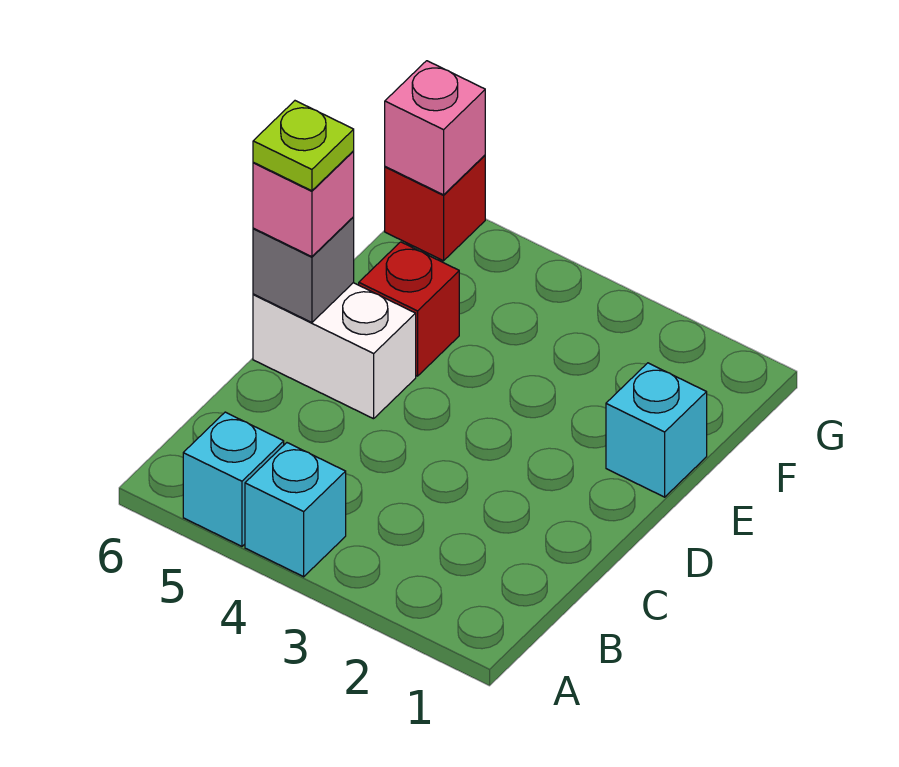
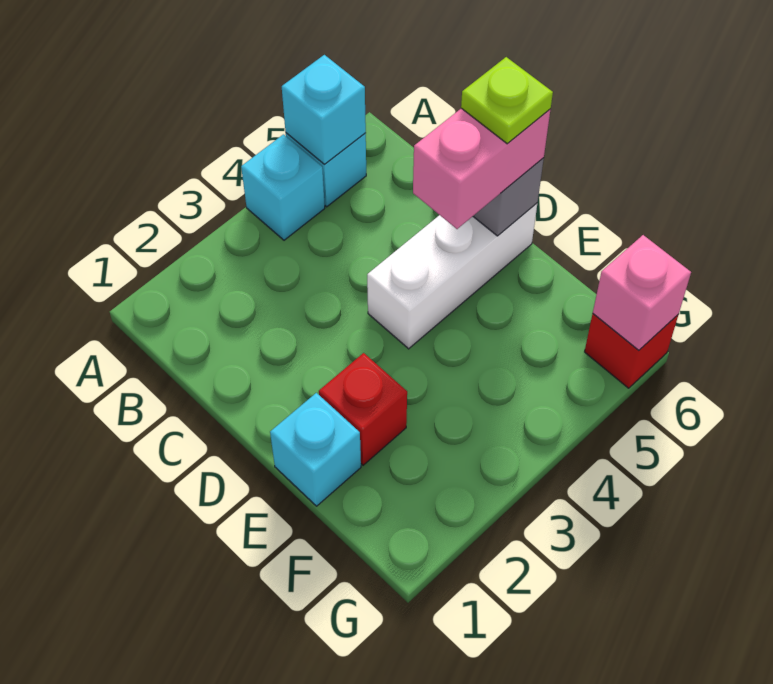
none -> cyan brick A5 level 2
white brick D5:D6 level 1 -> white brick D4:D6 level 1
pink brick D6 level 3 -> pink brick D5:D6 level 3
red brick E5 level 1 -> red brick E2 level 1

